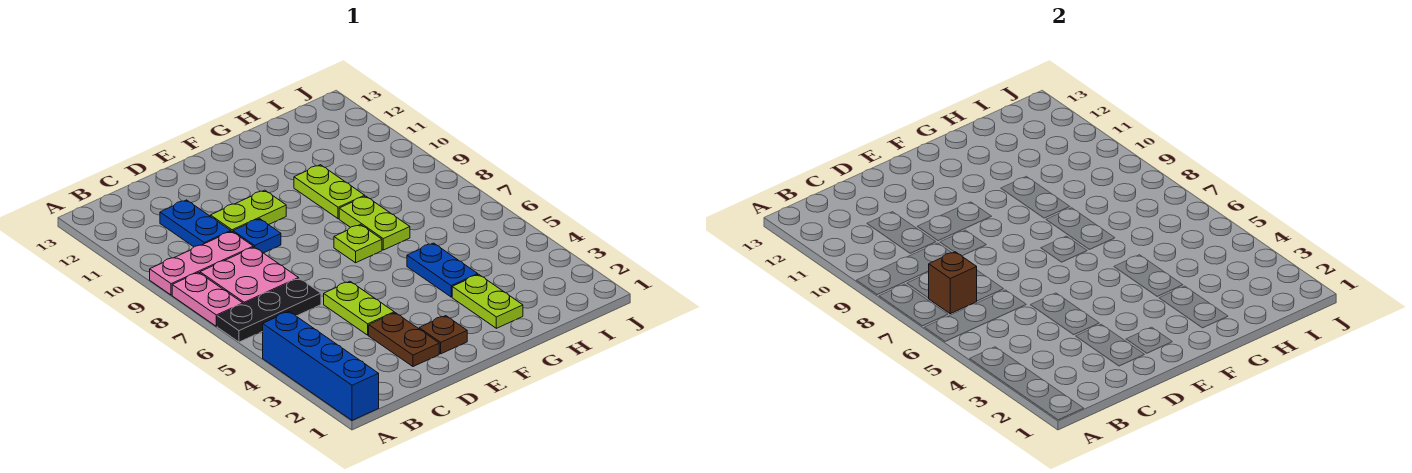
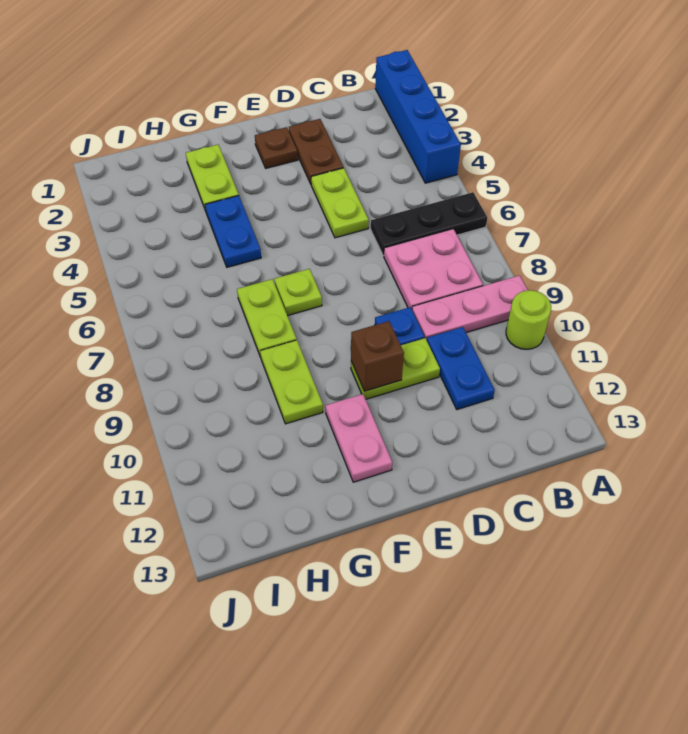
pink plate A7:A8 level 1 -> pink plate F11:F12 level 1
none -> lime round brick A10 level 1
brown brick B7 level 2 -> brown brick E10 level 2

